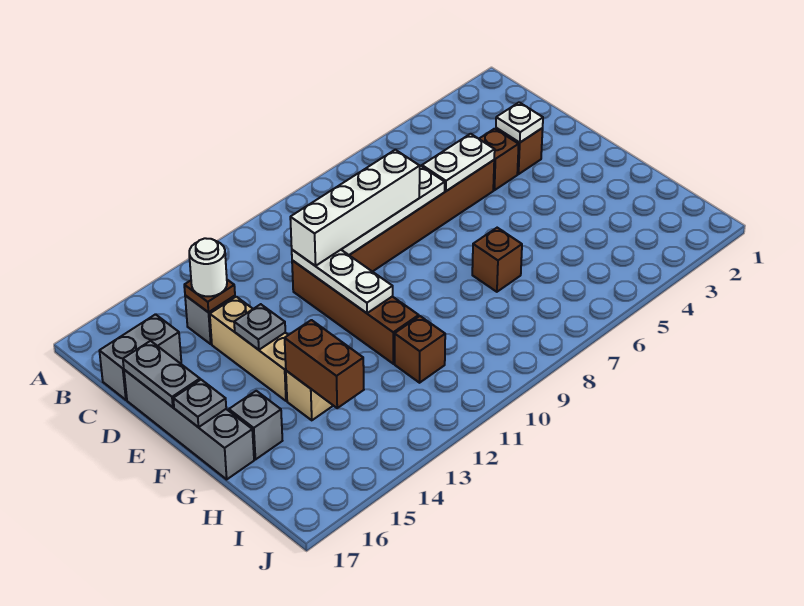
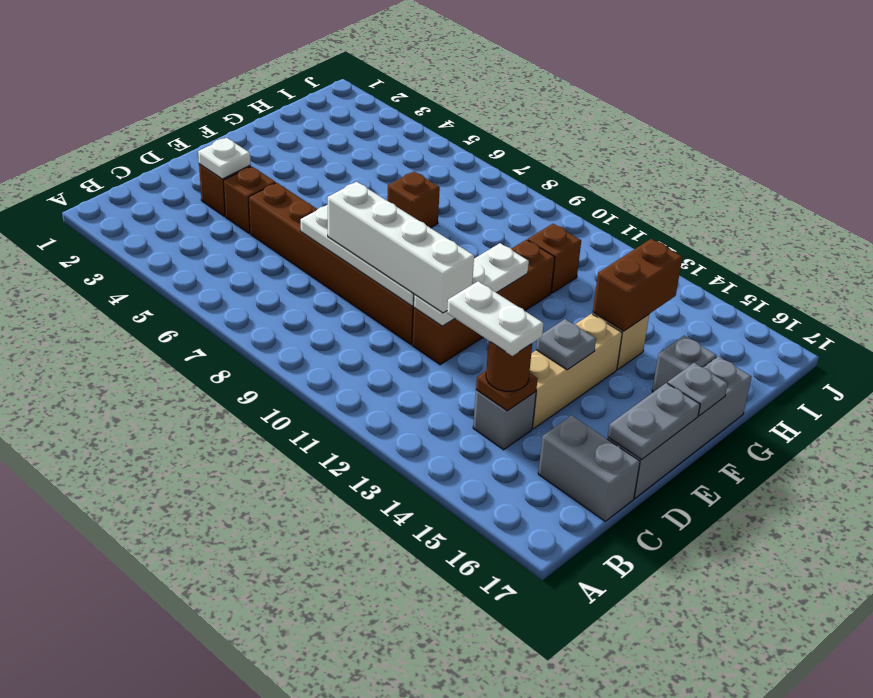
white round brick C14 level 3 -> brown round brick C14 level 3
white plate D5:D6 level 2 -> white plate C13:C14 level 4

